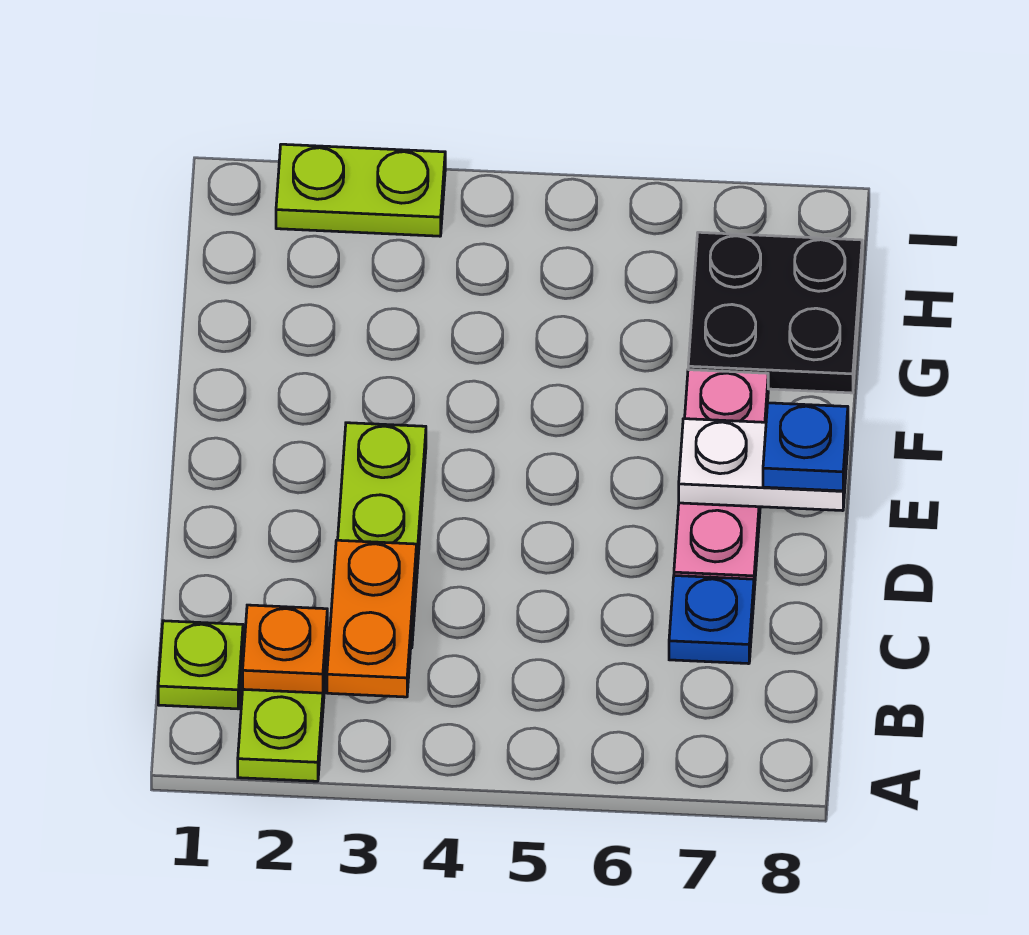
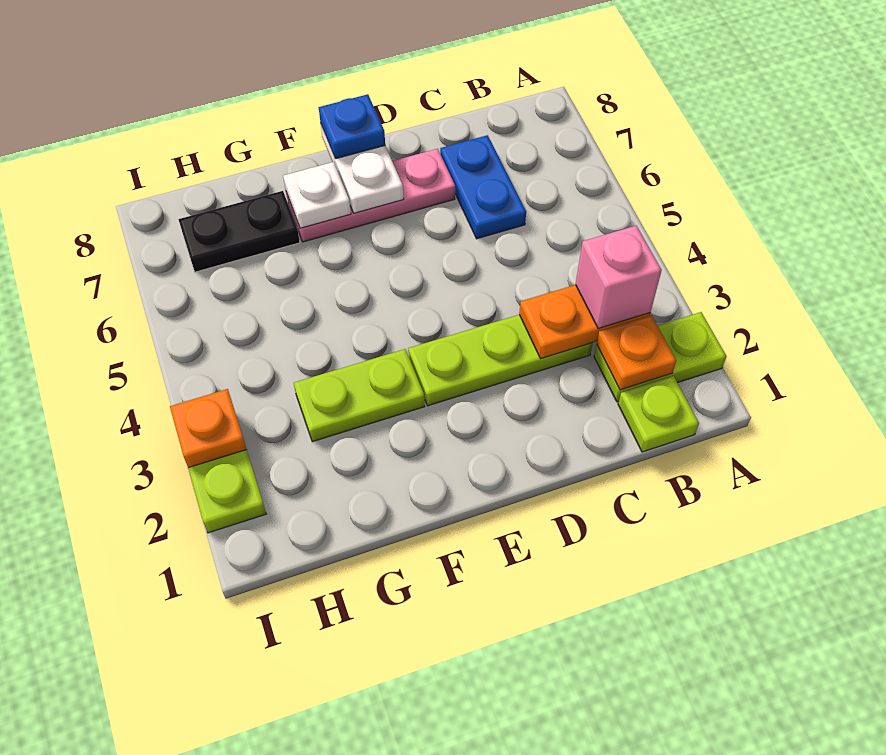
none -> pink brick B3 level 3
blue plate C7 level 1 -> blue plate C6:C7 level 1
none -> lime plate F3:G3 level 1
none -> white plate F7 level 2
black plate G7:H8 level 1 -> black plate G7:H7 level 1
none -> orange plate I3 level 2

